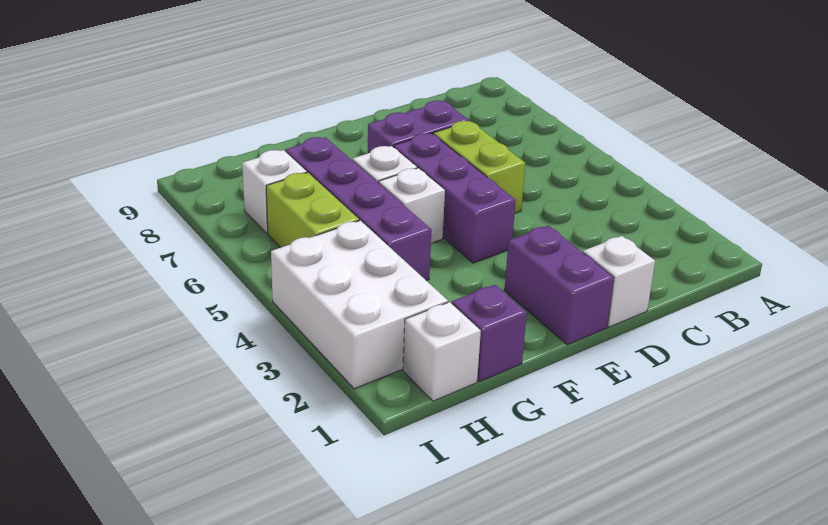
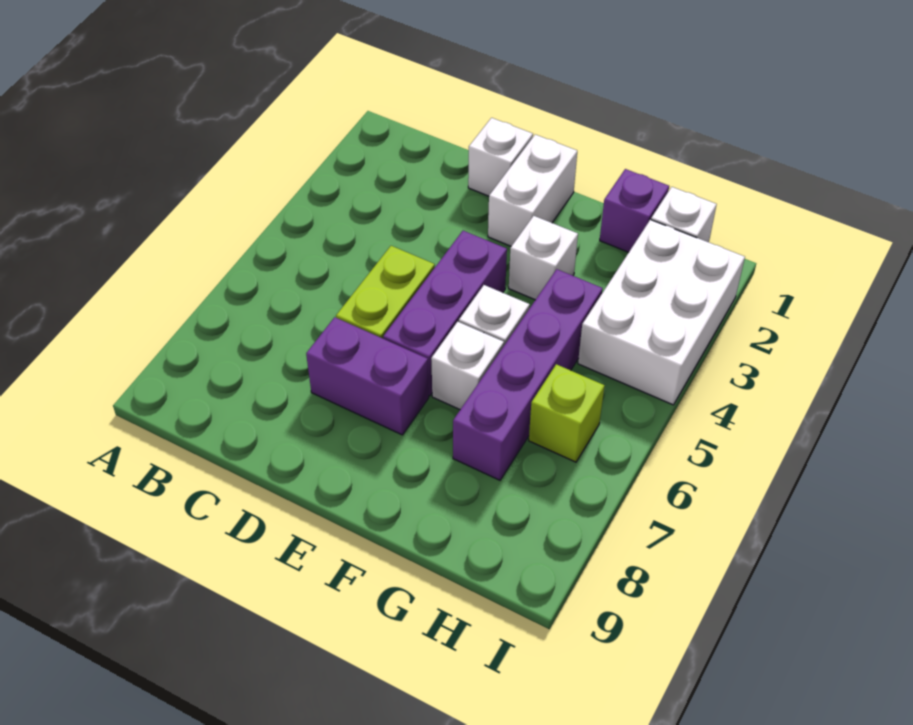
purple brick E1:E2 level 1 -> white brick E1:E2 level 1
lime brick H5:H6 level 1 -> lime brick H6 level 1
white brick H7 level 1 -> white brick F3 level 1

